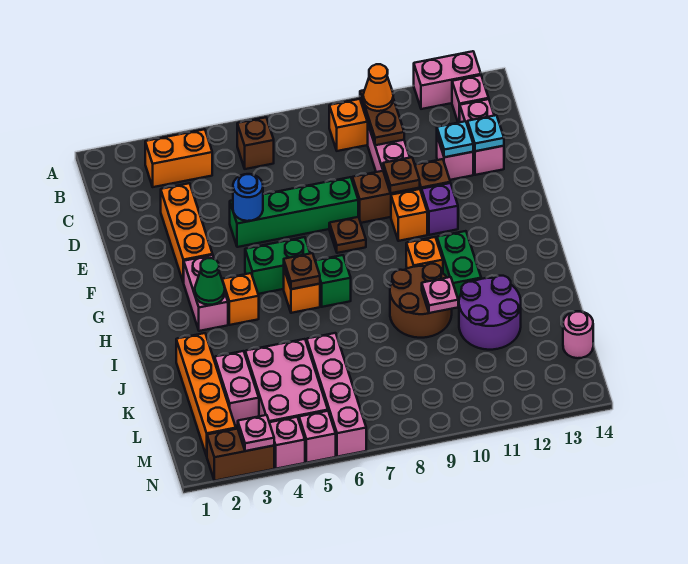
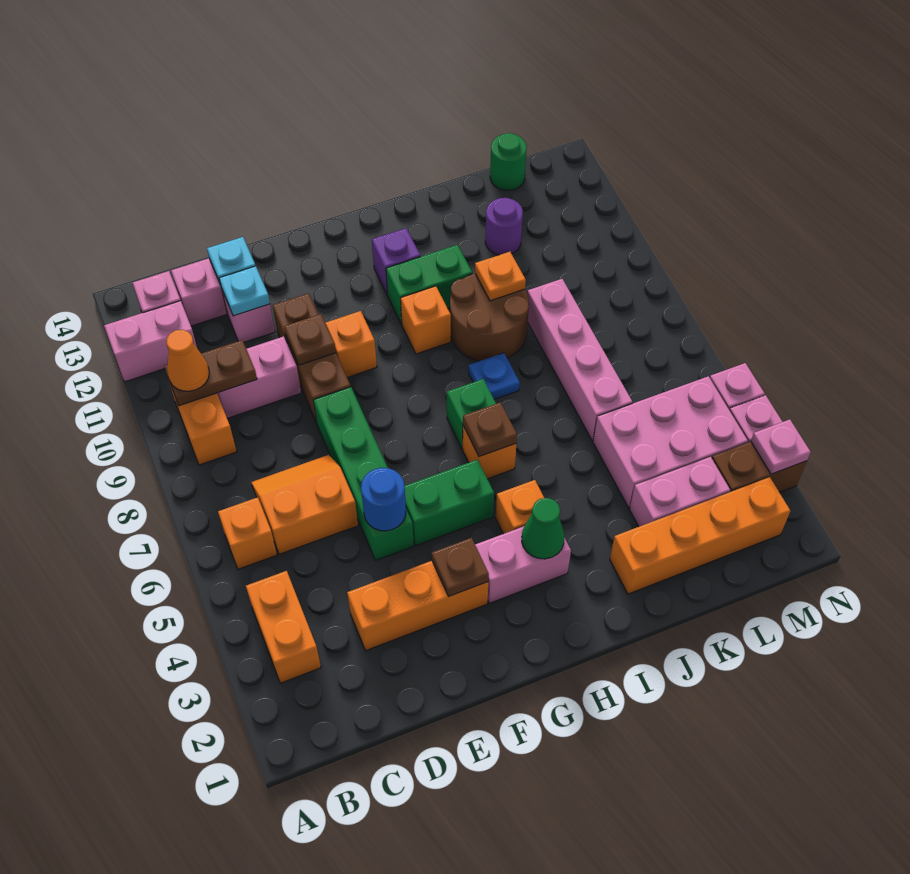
pink brick A12:A13 level 1 -> pink brick A12:B12 level 1
brown brick B6 level 1 -> orange brick B6 level 1
none -> orange slope C6:D7 level 1 top 6
brown plate F8 level 1 -> brown plate F3 level 2
purple brick F11 level 1 -> purple brick H12 level 1
green brick G5:G6 level 1 -> green brick F5:G5 level 1
none -> blue plate I8 level 1
pink plate J10 level 2 -> orange plate J10 level 2
purple round brick J11:K12 level 1 -> purple round brick K12 level 1
pink brick K6:N6 level 1 -> pink brick K6:K9 level 1
pink round brick L14 level 1 -> green round brick L14 level 1
brown brick N2:N3 level 1 -> brown brick M3:N3 level 1

